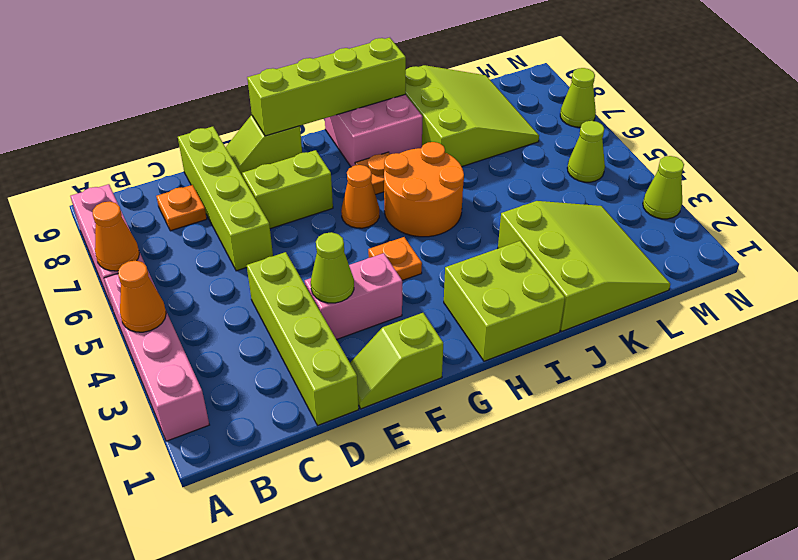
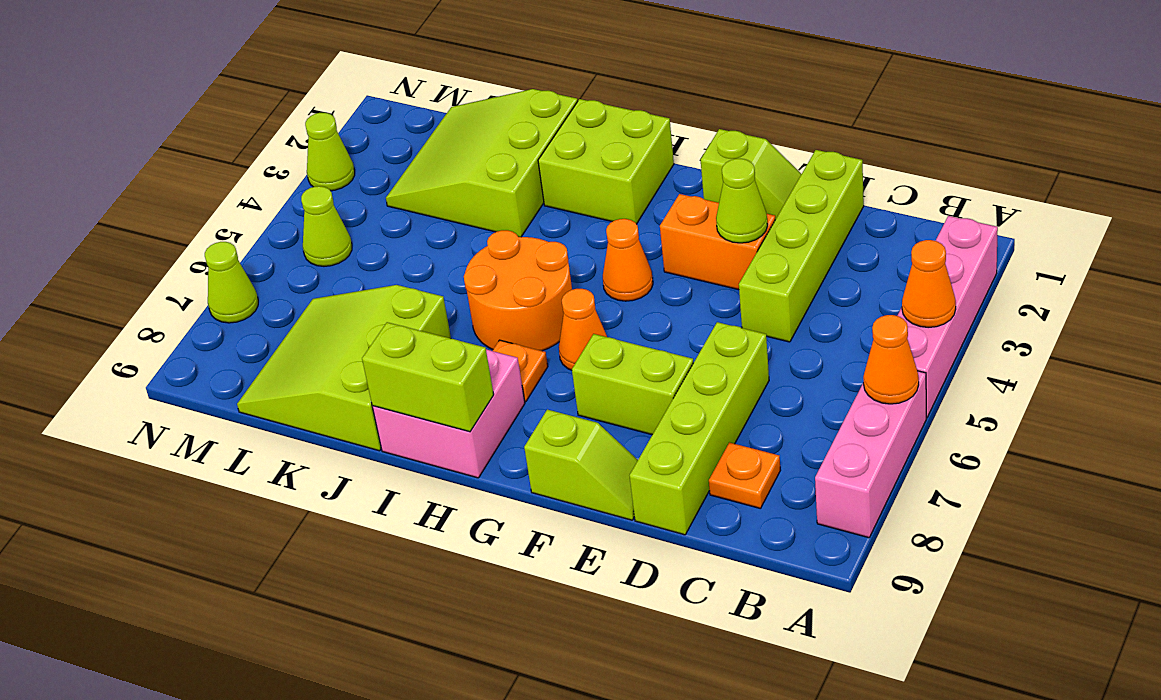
pink brick E3:F3 level 1 -> orange brick E3:F3 level 1
lime brick F9:I9 level 2 -> lime brick H9:I9 level 2
orange plate G4 level 1 -> orange cone G4 level 1

